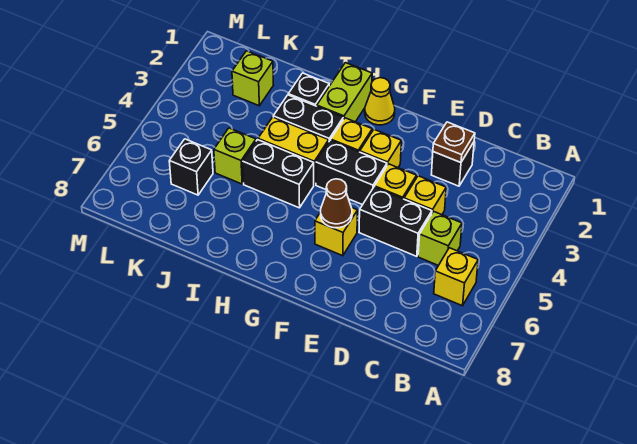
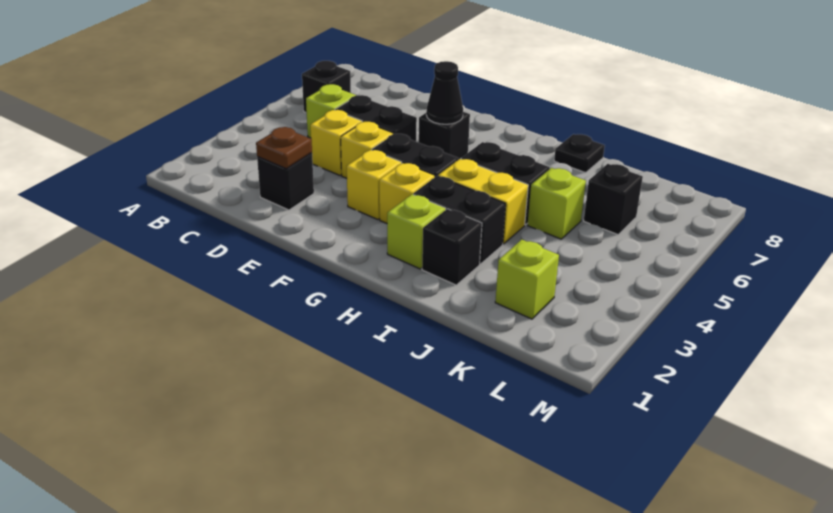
yellow brick B6 level 1 -> black brick B6 level 1
yellow brick F6 level 1 -> black brick F6 level 1
brown cone F6 level 2 -> black cone F6 level 2
yellow cone G1 level 1 -> none
lime brick H1:H2 level 1 -> lime brick H2 level 1
none -> black plate I8 level 1

